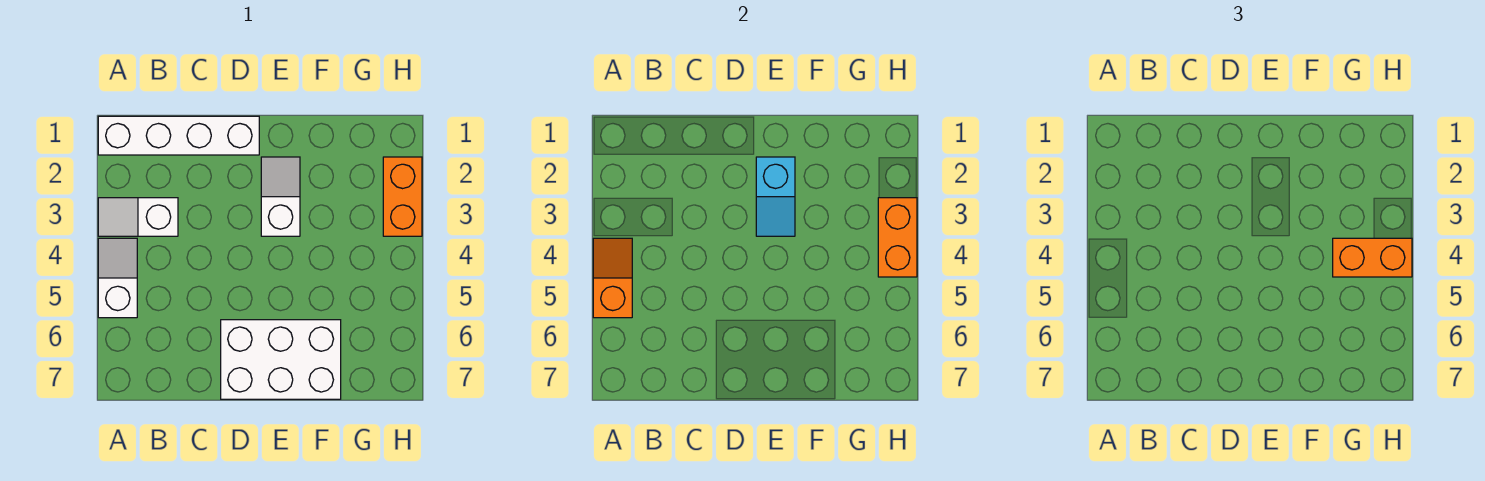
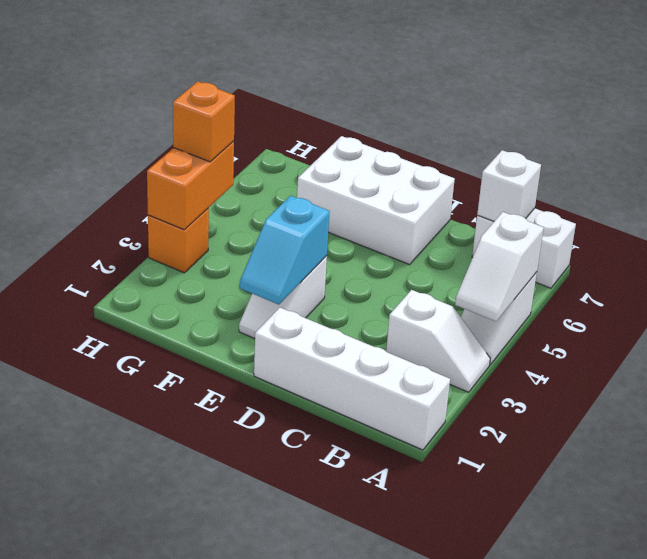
orange slope A4:A5 level 2 top 5 -> white slope A4:A5 level 2 top 5
none -> white brick A7:B7 level 1
none -> white brick B7 level 2
cyan slope E2:E3 level 2 top 2 -> cyan slope E2:E3 level 2 top 3
orange brick G4:H4 level 3 -> orange brick H4 level 3
orange brick H2:H3 level 1 -> orange brick H3 level 1

